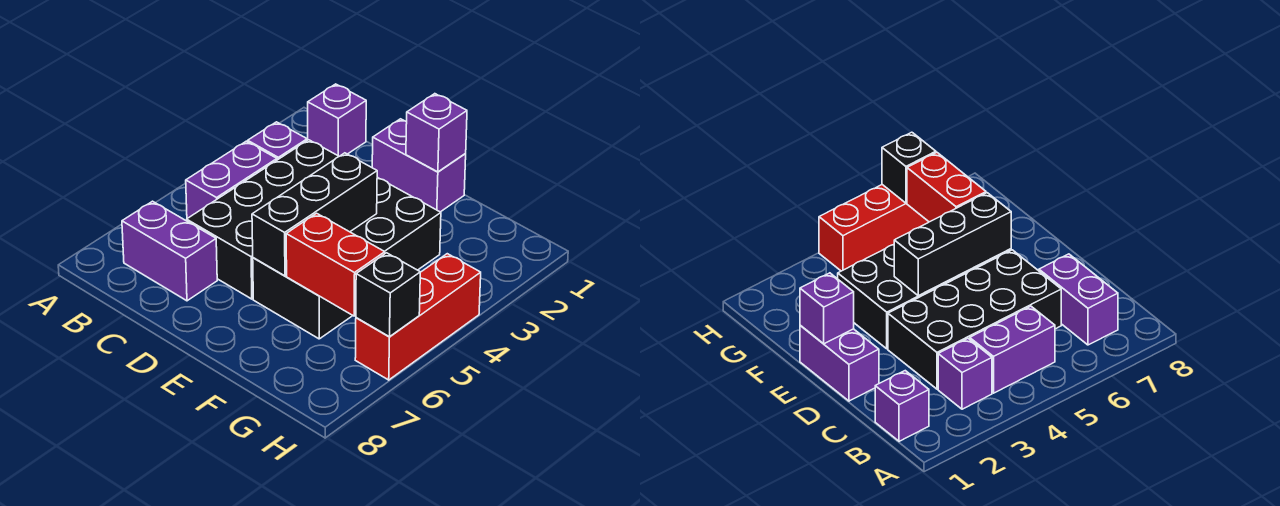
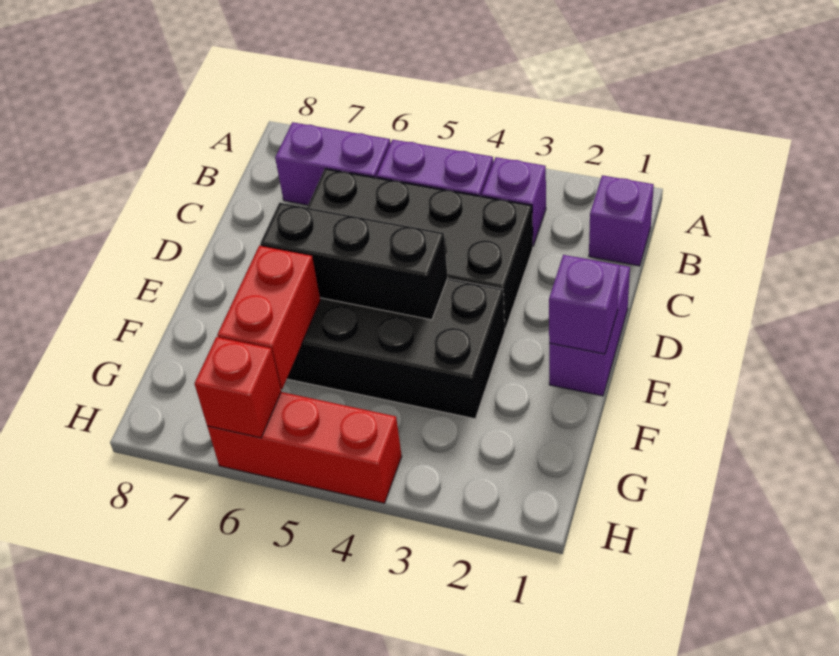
purple brick B7:C7 level 1 -> purple brick B6:B7 level 1
black brick H6 level 2 -> red brick H6 level 2

